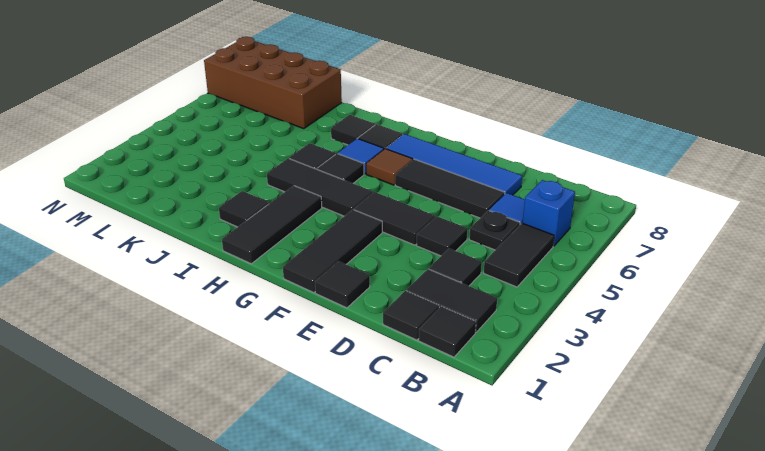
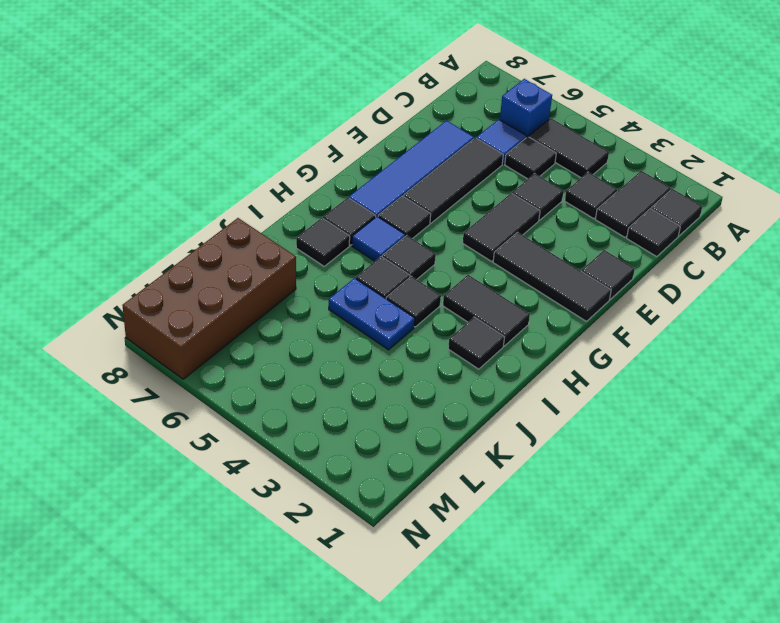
black plate C5 level 1 -> black tile C5 level 1
black tile G4:I4 level 1 -> black tile I4 level 1
brown tile G6 level 1 -> black tile G6 level 1
black tile H1:H3 level 1 -> black tile H2:H3 level 1
none -> blue plate J4:J5 level 1

